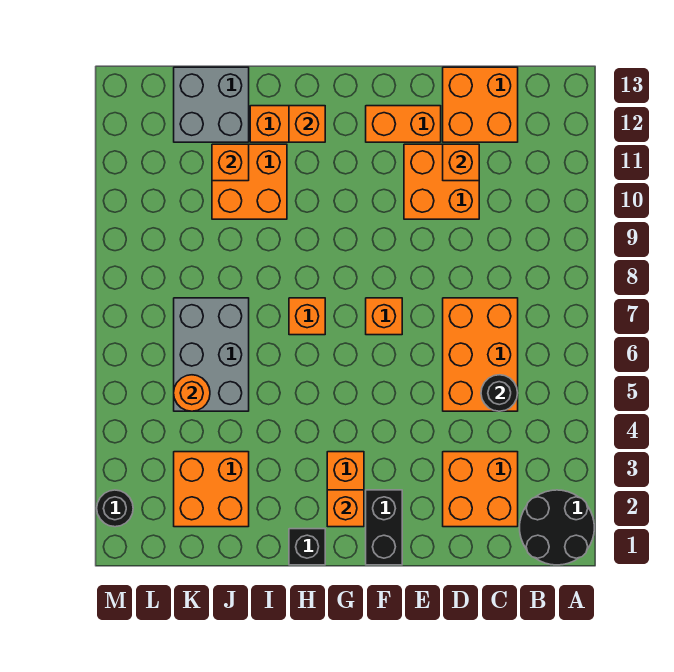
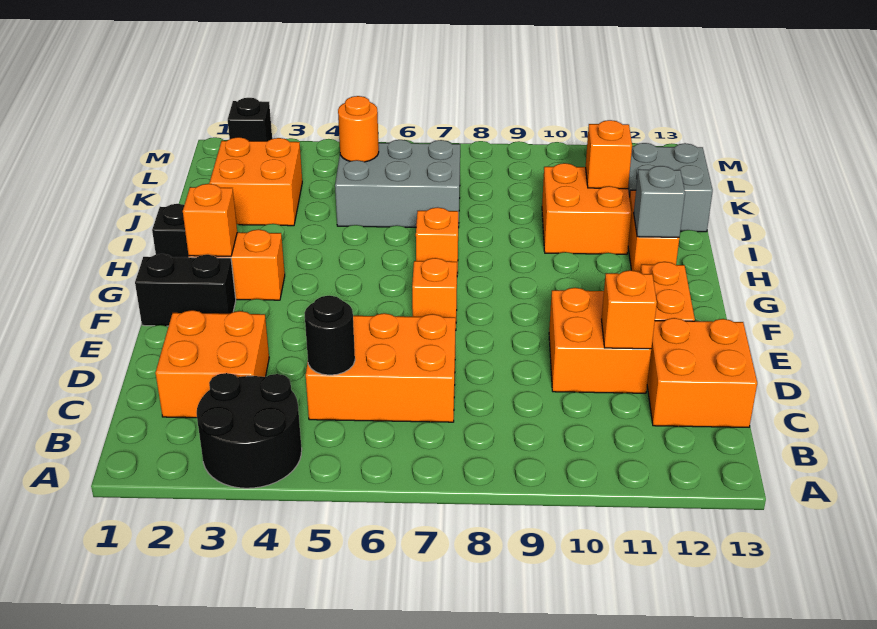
black round brick A1:B2 level 1 -> black round brick A3:B4 level 1
orange brick H12 level 2 -> grey brick H12 level 2
black round brick M2 level 1 -> black brick M2 level 1

